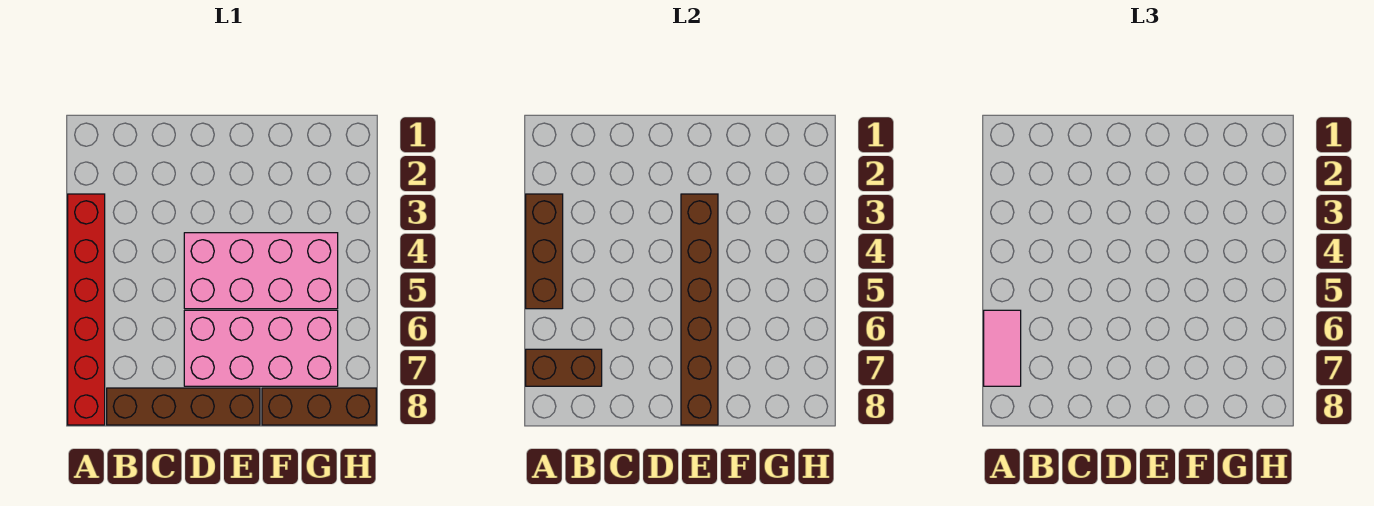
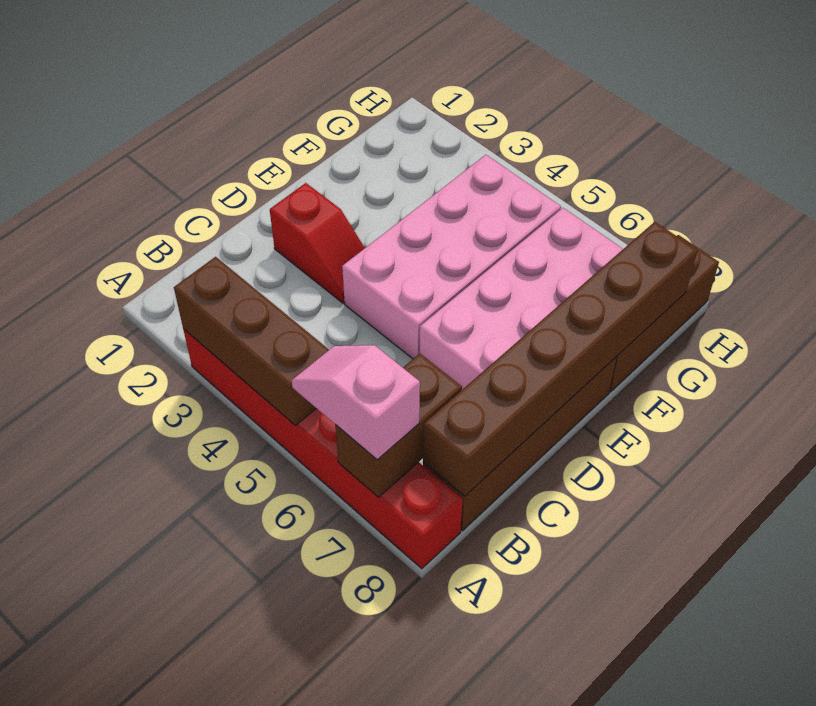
pink tile A6:A7 level 3 -> pink slope A6:A7 level 3 top 7
none -> red slope D2:D3 level 1 top 2
brown brick E3:E8 level 2 -> brown brick B8:G8 level 2

